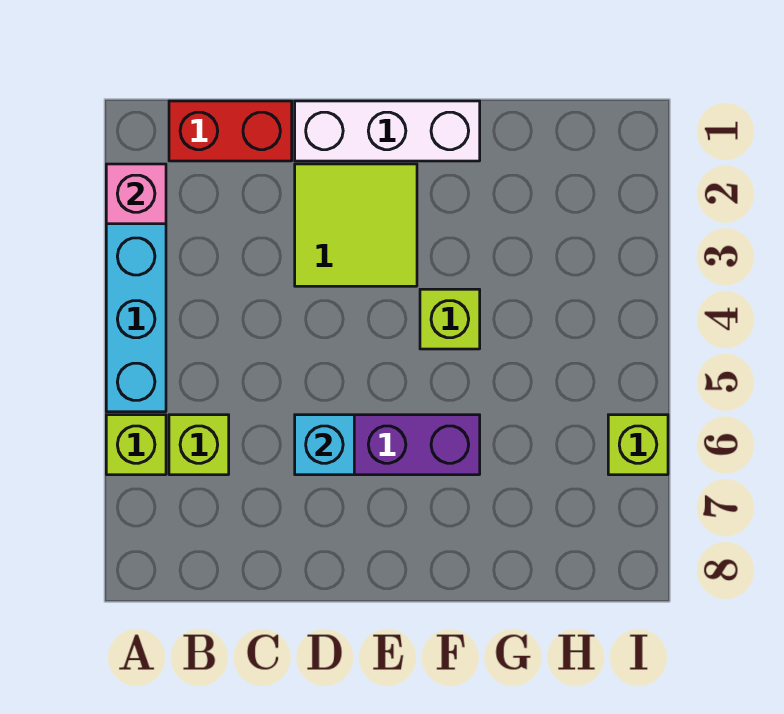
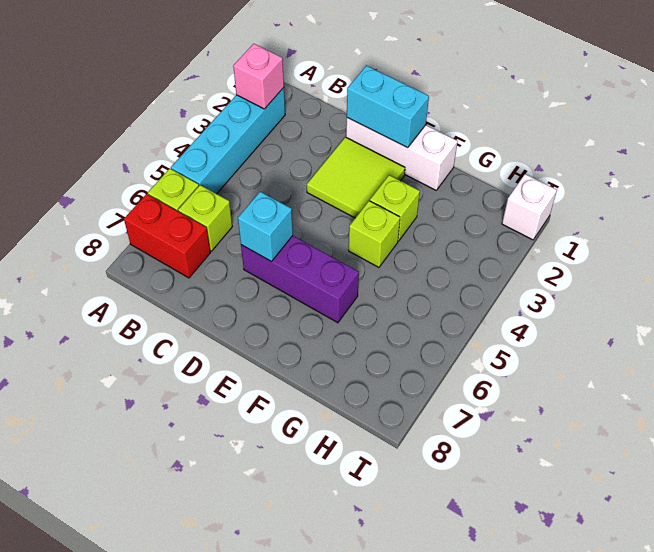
red brick B1:C1 level 1 -> red brick A7:B7 level 1
none -> cyan brick D1:E1 level 2
none -> white brick I1 level 1
lime brick I6 level 1 -> lime brick F3 level 1

